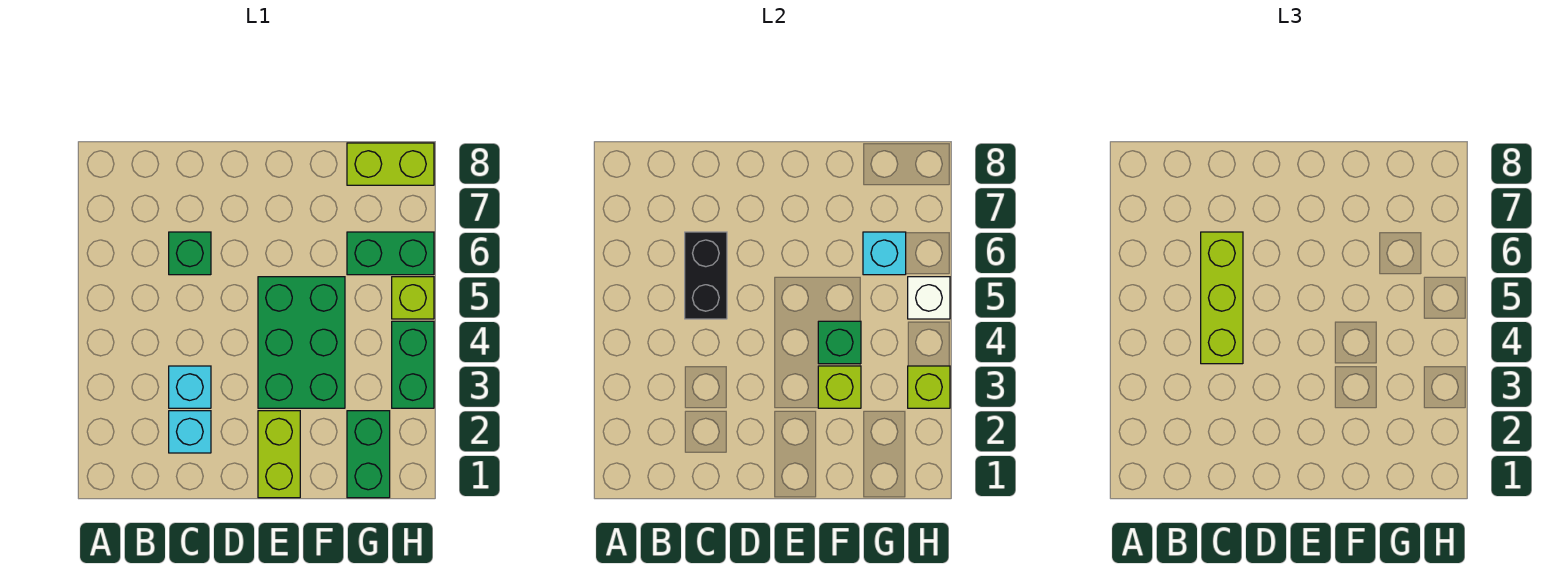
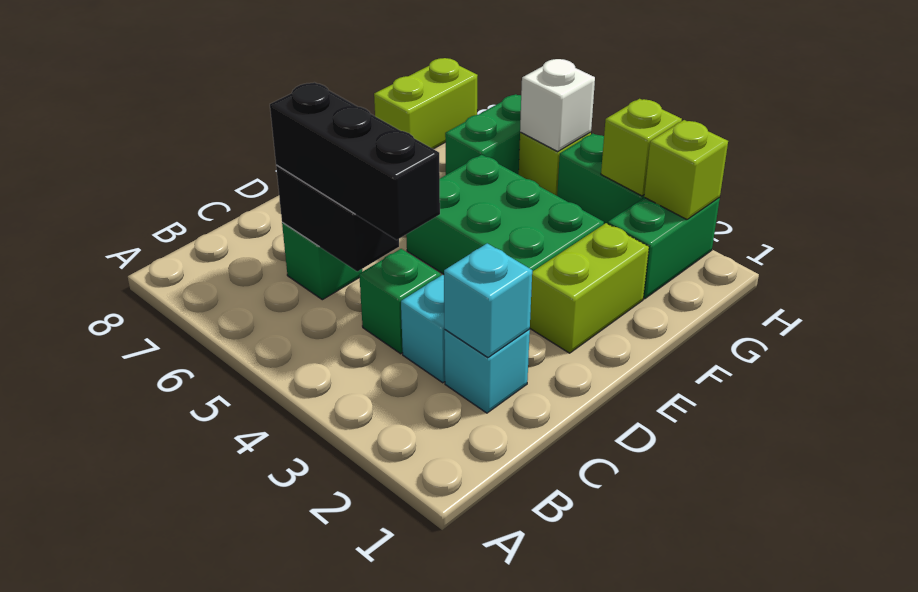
lime brick C4:C6 level 3 -> black brick C4:C6 level 3
lime brick E1:E2 level 1 -> lime brick E2:F2 level 1
lime brick F3 level 2 -> lime brick H2 level 2
green brick F4 level 2 -> green brick C4 level 1
green brick G1:G2 level 1 -> green brick G2:H2 level 1
cyan brick G6 level 2 -> cyan brick C2 level 2

